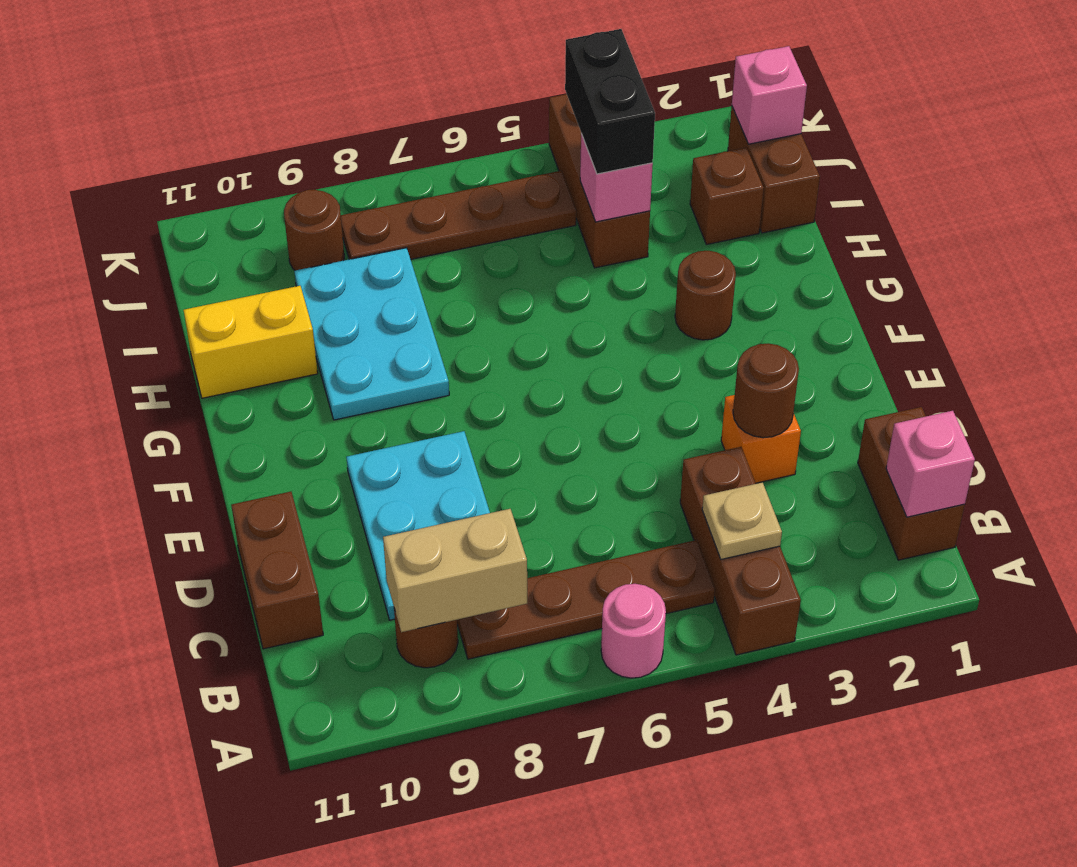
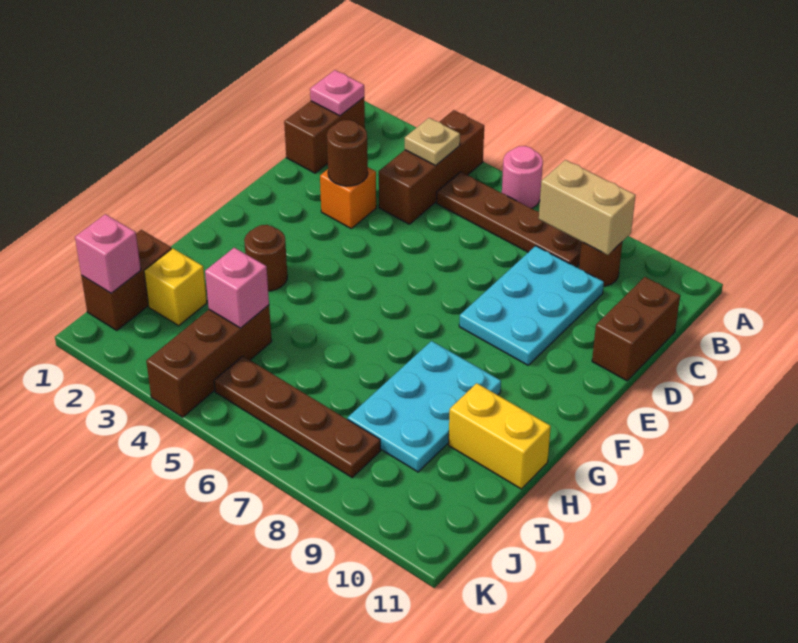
pink brick B1 level 2 -> pink plate B1 level 2
brown brick I2 level 1 -> yellow brick I2 level 1
black brick I4:J4 level 3 -> none
brown round brick J9 level 1 -> none

